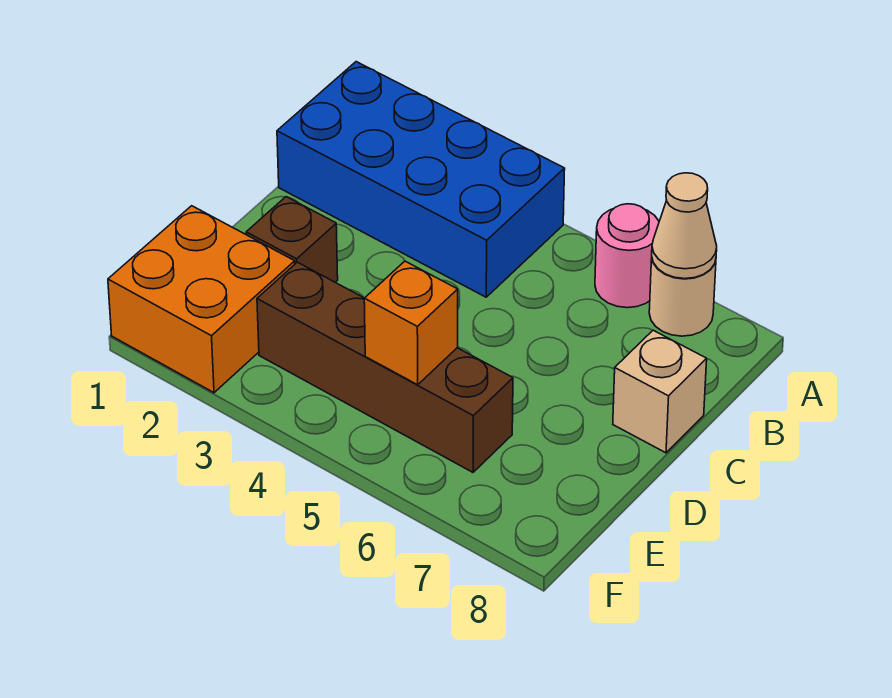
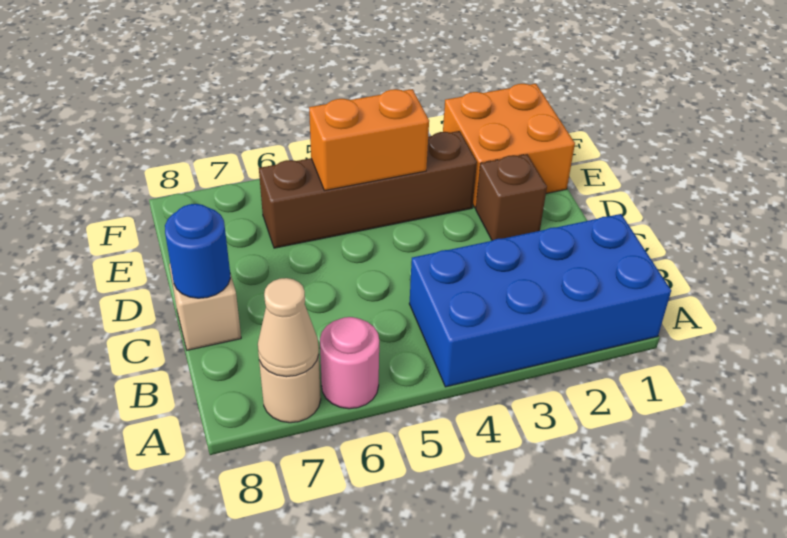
none -> blue round brick C8 level 2
orange brick E5 level 2 -> orange brick E4:E5 level 2

